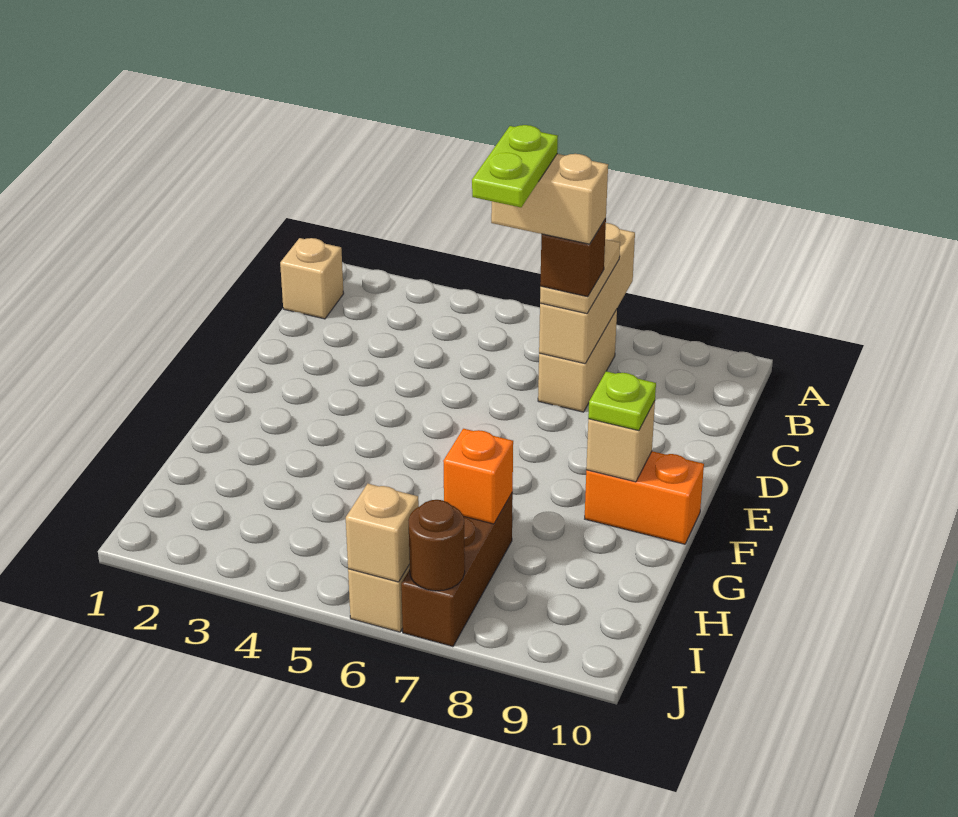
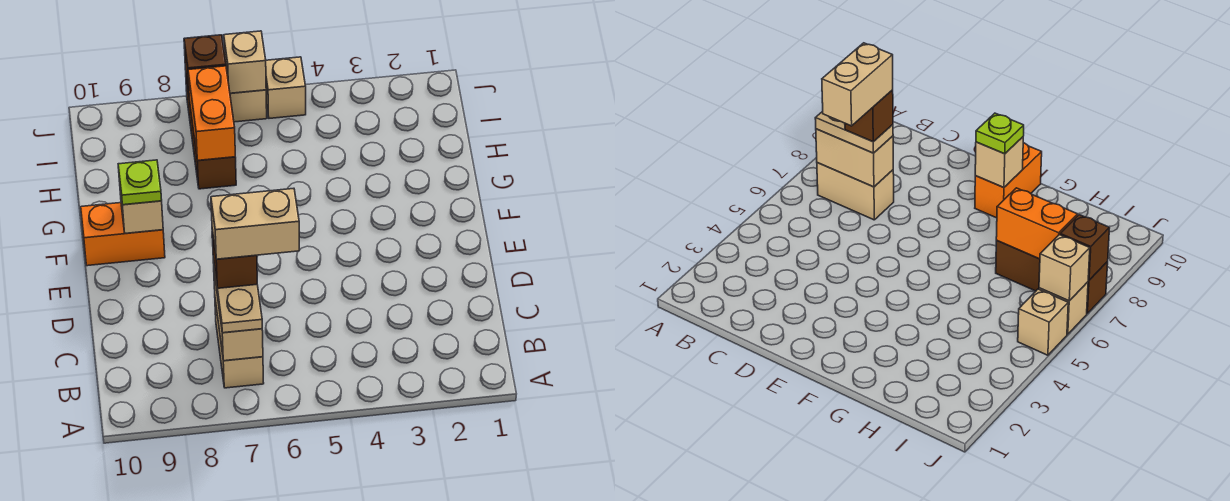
tan brick A7:C7 level 2 -> tan brick B7:C7 level 2
tan brick B1 level 1 -> tan brick J5 level 1
lime plate C6:D6 level 6 -> none
orange brick H7 level 2 -> orange brick H7:I7 level 2
brown round brick J7 level 2 -> brown brick J7 level 2

